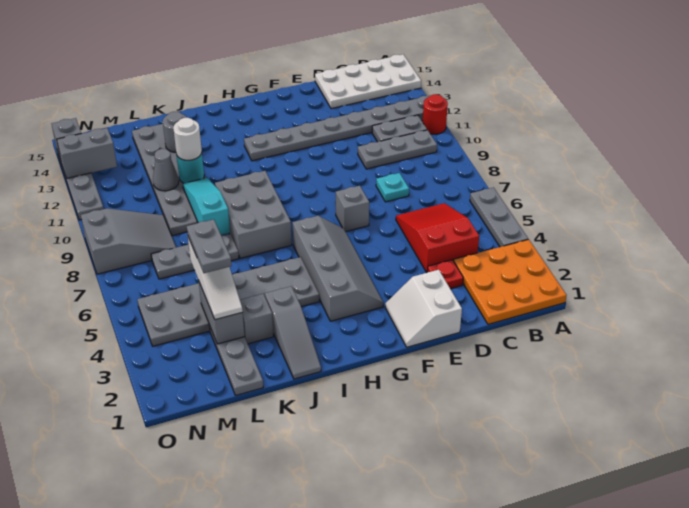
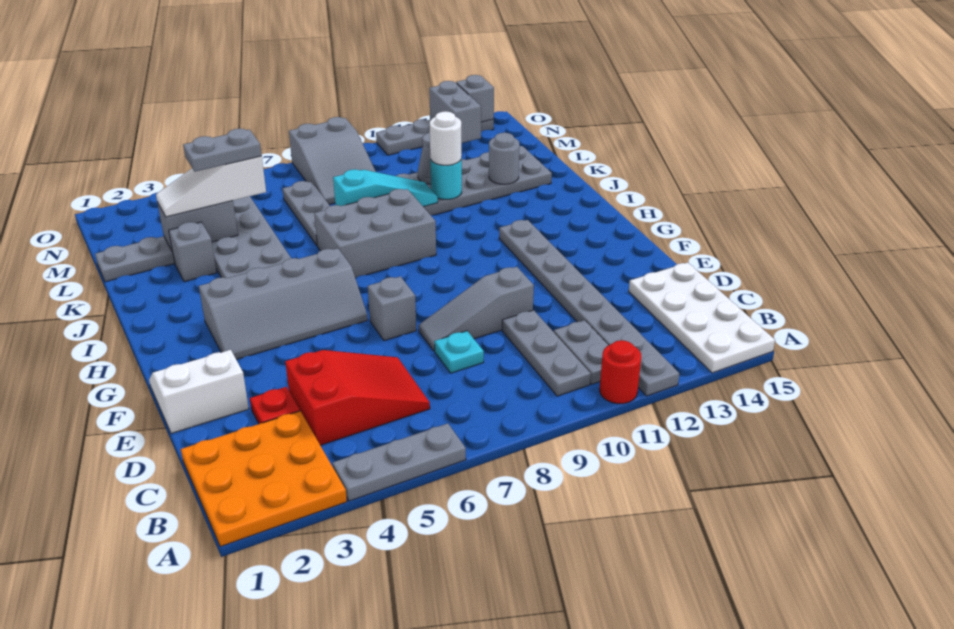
grey slope J1:J3 level 1 top 3 -> grey slope E8:E10 level 1 top 10

